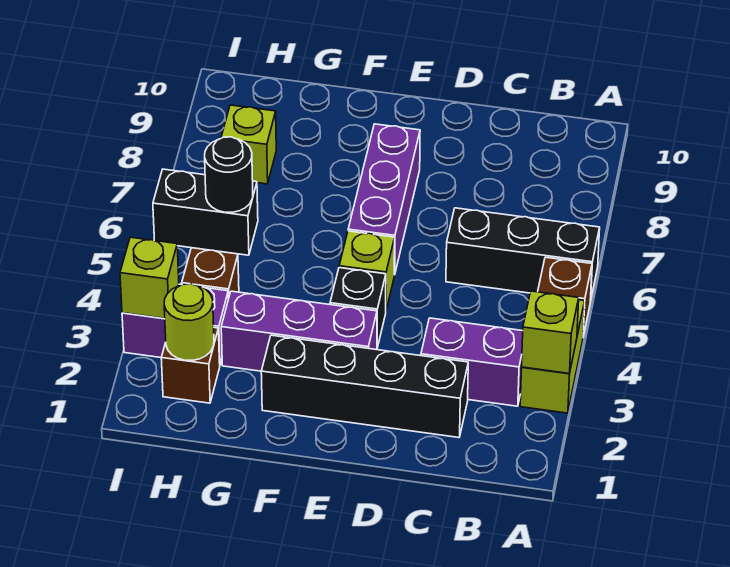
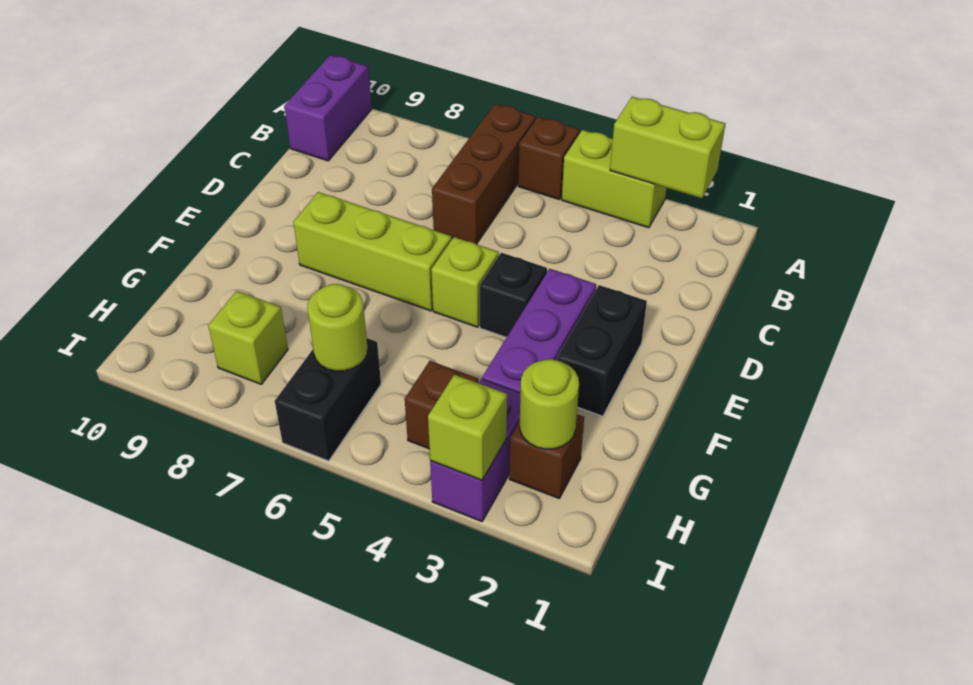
lime brick A3 level 2 -> lime brick A2:A3 level 2
black brick A6:C6 level 1 -> brown brick A6:C6 level 1
purple brick B3:C3 level 1 -> purple brick A10:B10 level 1
black brick C2:F2 level 1 -> black brick E2:F2 level 1
purple brick E6:E8 level 1 -> lime brick E6:E8 level 1
black round brick H6 level 2 -> lime round brick H6 level 2

